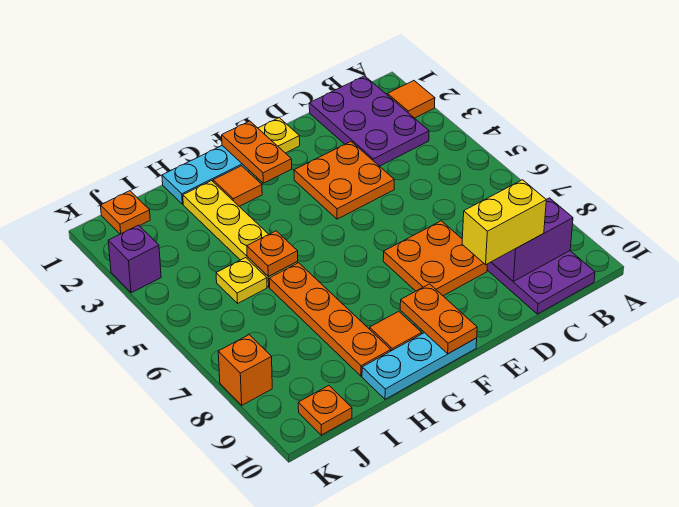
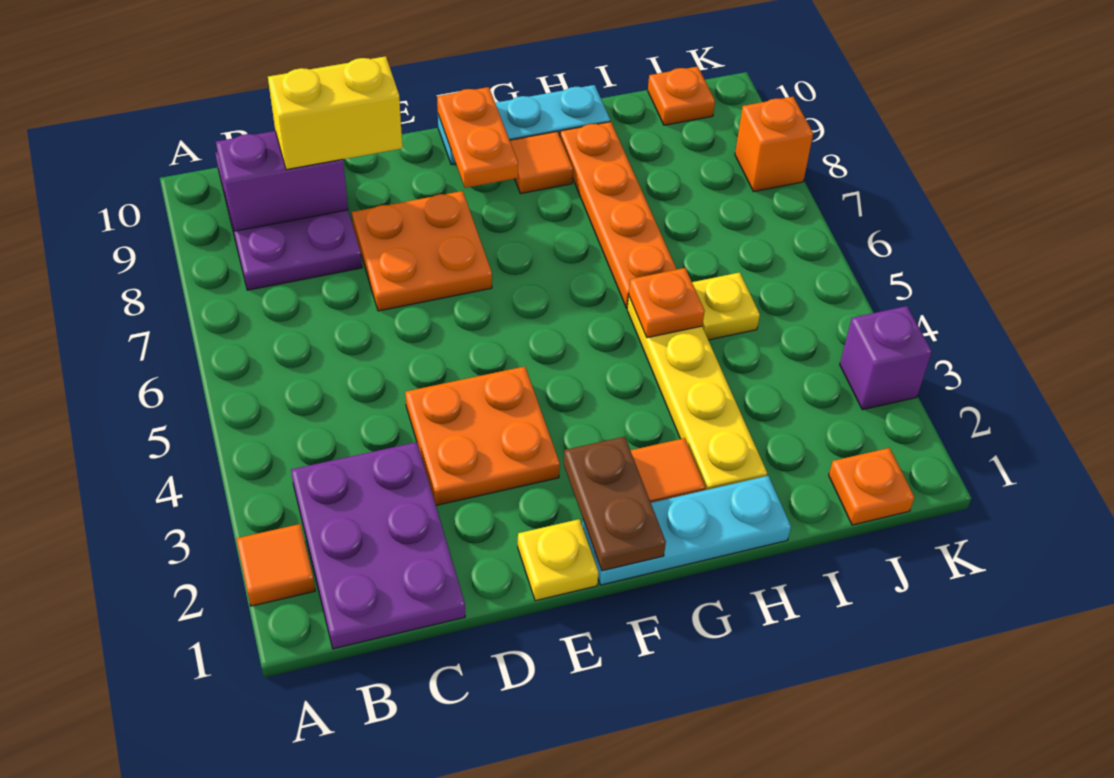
orange plate F1:F2 level 2 -> brown plate F1:F2 level 2

